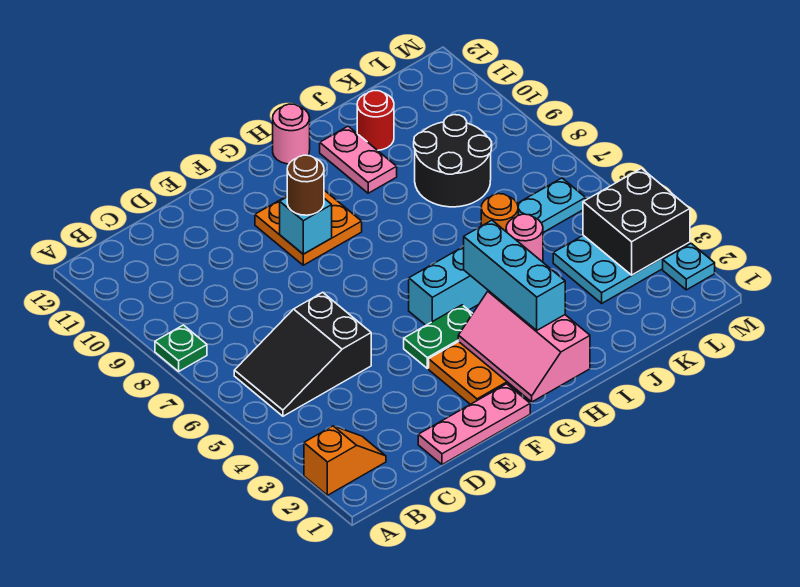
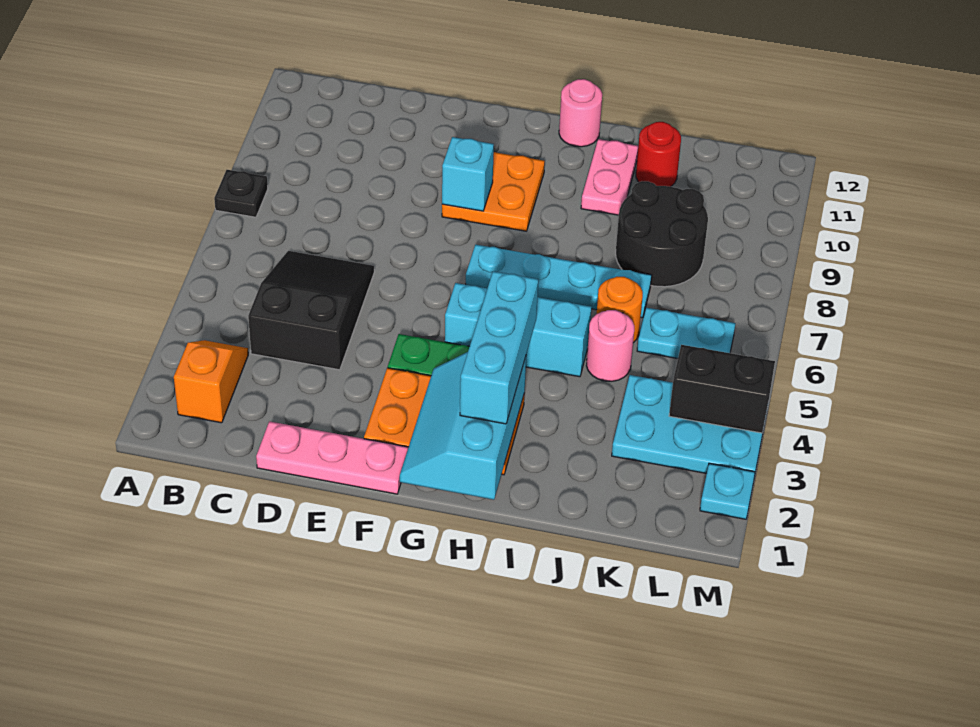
orange slope A2:B2 level 1 top A -> orange slope B2:B3 level 1 top 2
green plate A8 level 1 -> black plate A8 level 1
black slope B5:D6 level 1 top D -> black slope C4:D6 level 1 top 4
brown round brick F9 level 3 -> none
pink slope G1:H3 level 2 top H -> cyan slope G1:H3 level 2 top H
none -> cyan plate G7:J7 level 1
black brick L3:M4 level 2 -> black brick L4:M4 level 2

